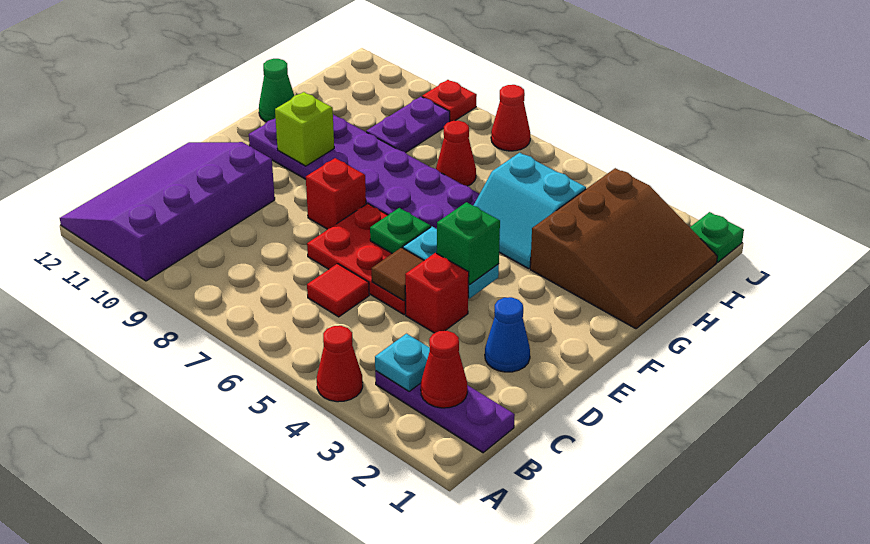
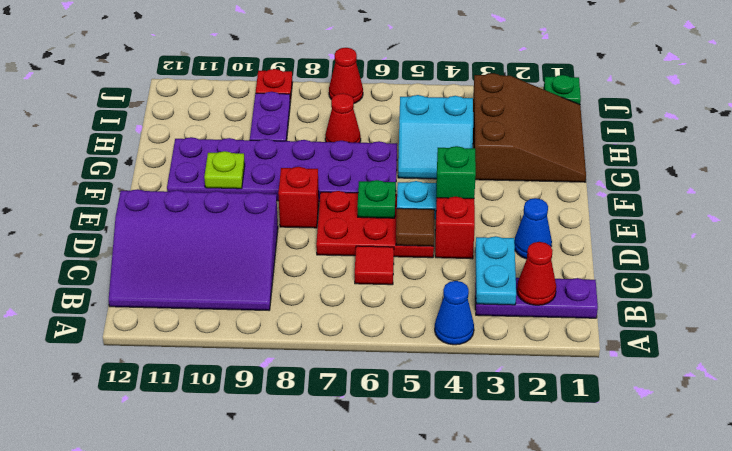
red cone A4 level 1 -> blue cone A4 level 1
purple slope A10:D12 level 1 top 10 -> purple slope B9:D12 level 1 top D
cyan plate B3 level 2 -> cyan plate B3:C3 level 2
lime brick F10 level 2 -> lime plate F10 level 2
green cone G12 level 1 -> none

